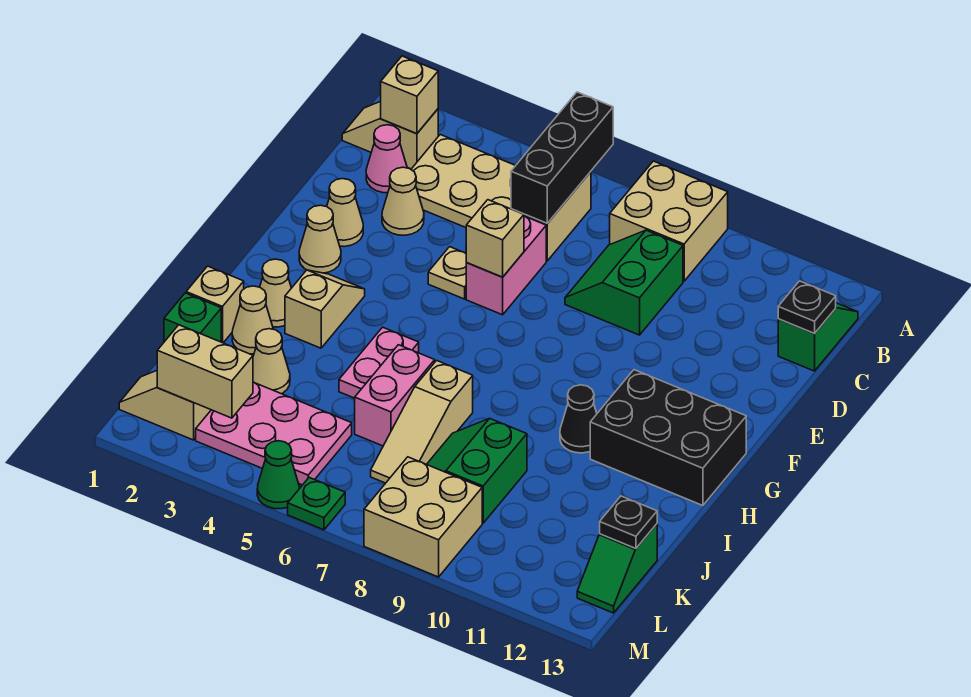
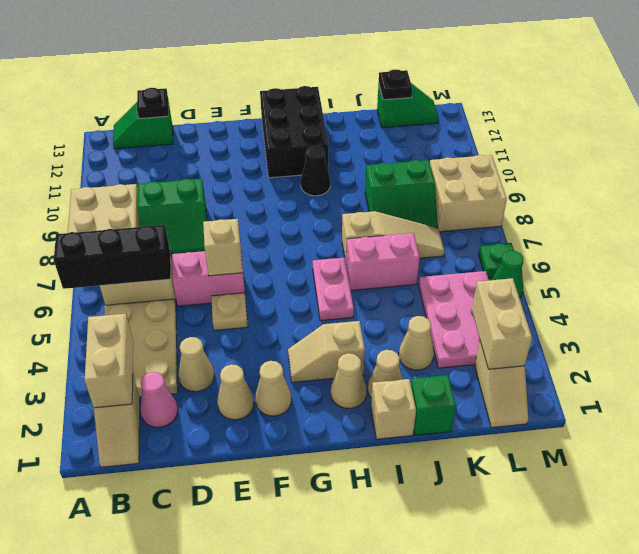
tan brick B2 level 2 -> tan brick B2:B3 level 2
pink plate H5:I5 level 1 -> pink plate H5:H6 level 1

